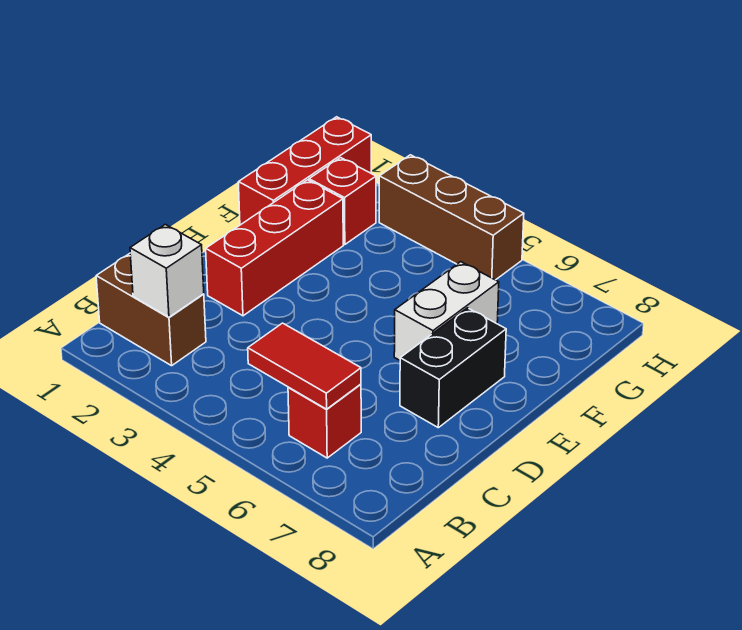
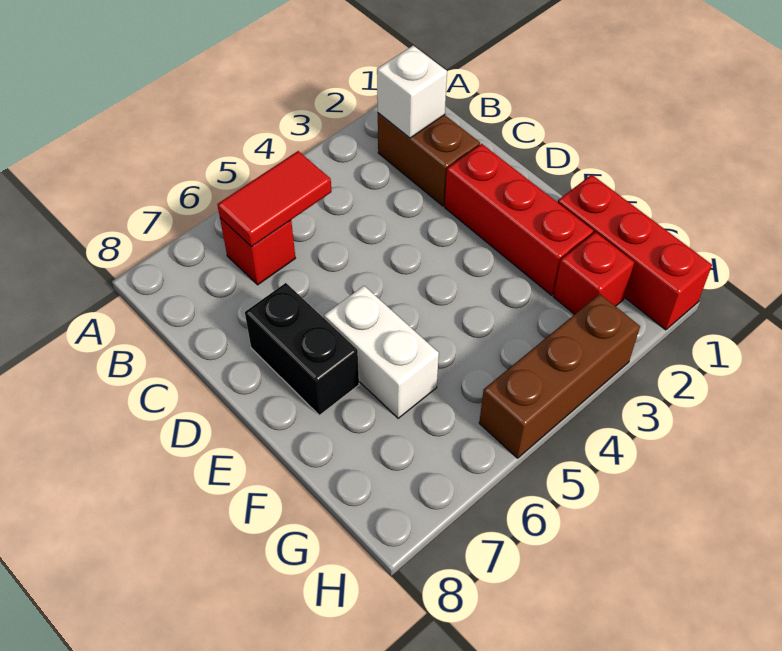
brown brick B1:B2 level 1 -> brown brick B2:C2 level 1

